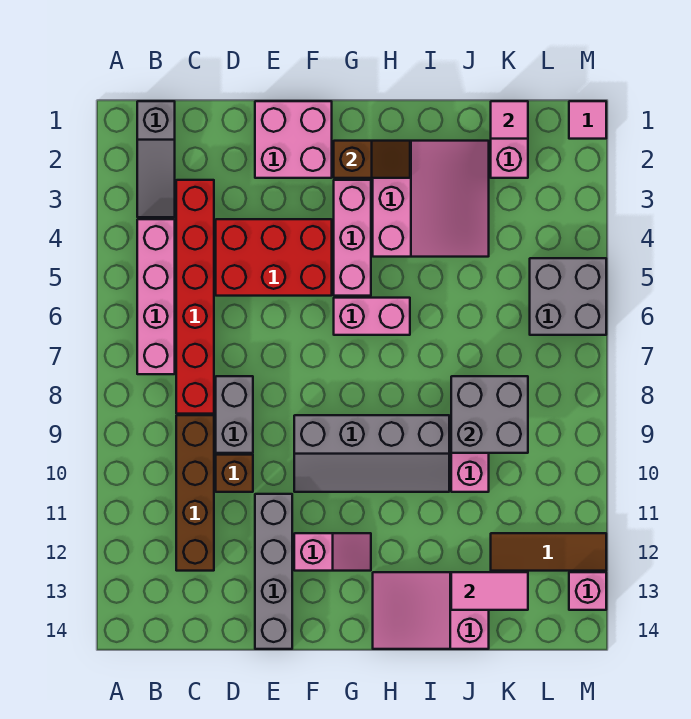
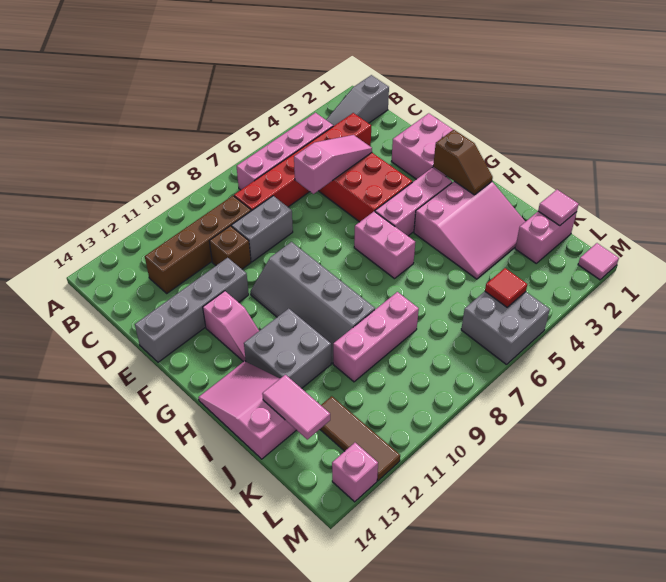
none -> pink slope D4:D6 level 2 top 6
grey brick J8:K9 level 2 -> grey brick H11:I12 level 1
none -> red tile L5 level 2

